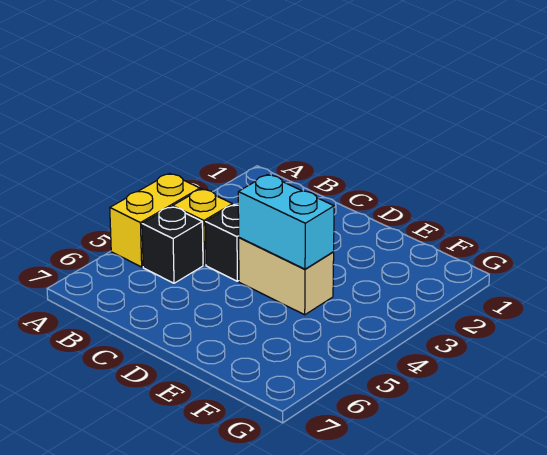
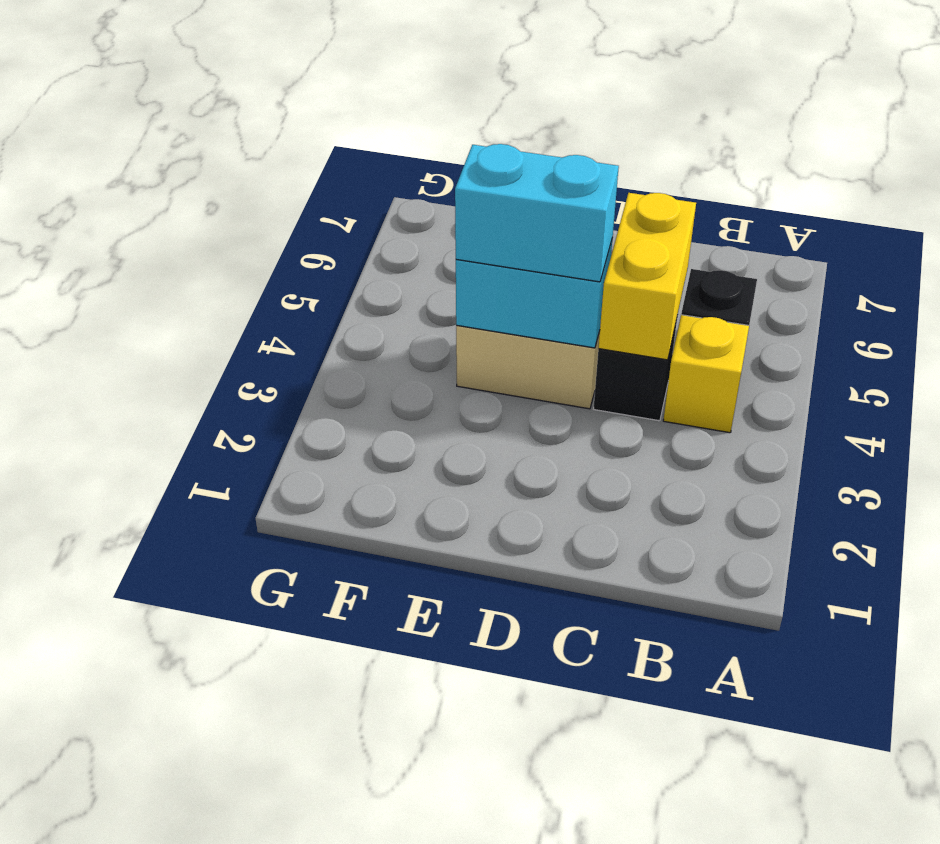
yellow brick A4:A5 level 1 -> yellow brick C4:C5 level 2
none -> cyan brick D4:E4 level 3

